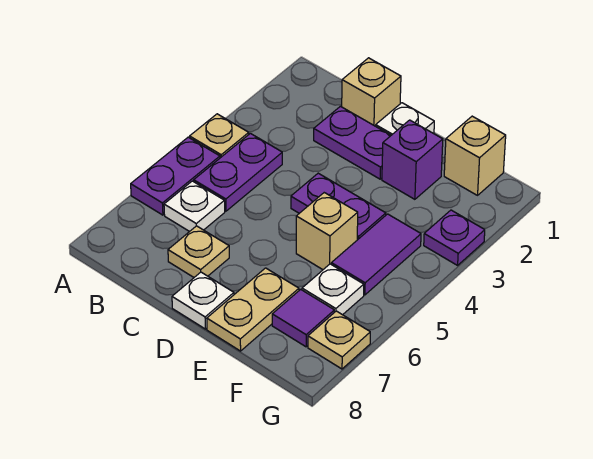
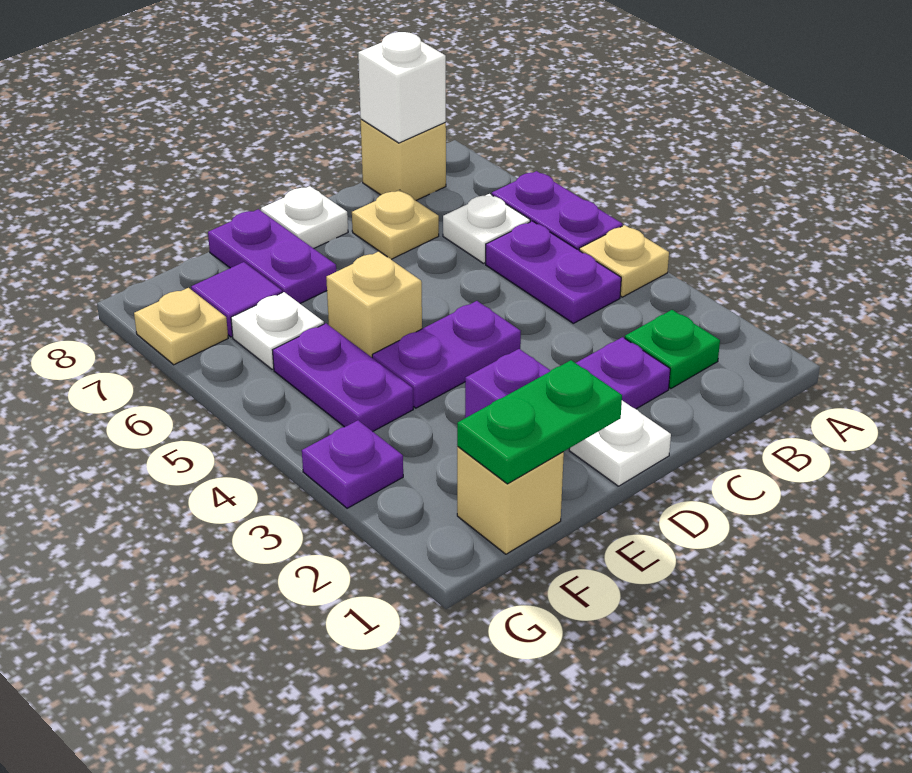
none -> green plate B2 level 1
none -> white brick B8 level 2
tan brick C1 level 1 -> tan brick B8 level 1
none -> green plate E1:F1 level 2
tan plate E7:E8 level 1 -> purple plate E7:E8 level 1
purple tile F4:F5 level 1 -> purple plate F4:F5 level 1

